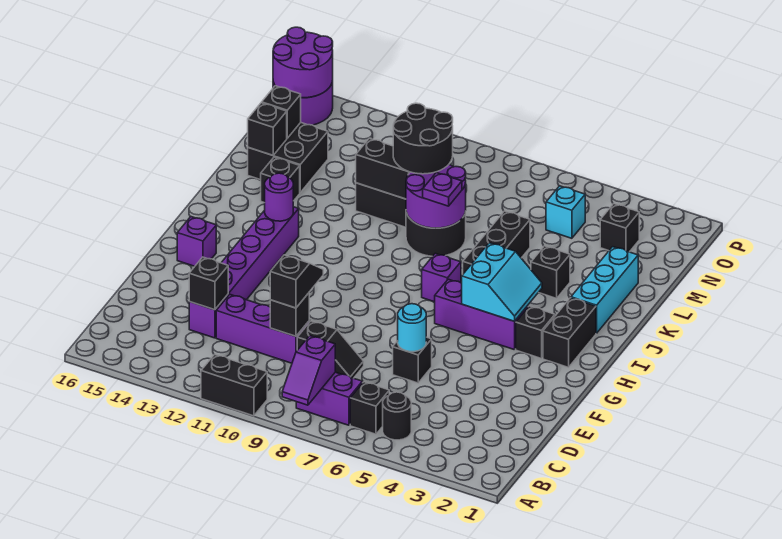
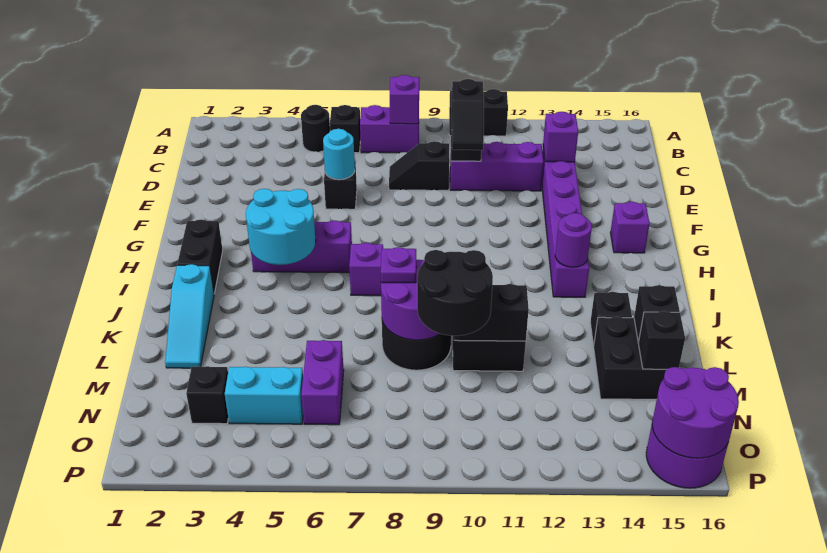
black brick D13 level 2 -> purple brick D13 level 2
black brick H3 level 1 -> none
cyan slope H4:I5 level 2 top 5 -> cyan round brick H4:I5 level 2
cyan brick J2:L2 level 1 -> cyan slope J2:L2 level 1 top J
black brick J6:L6 level 1 -> none
black brick K4 level 1 -> none
none -> purple brick M6:N6 level 1
cyan brick N5 level 1 -> cyan brick N4:N5 level 1

